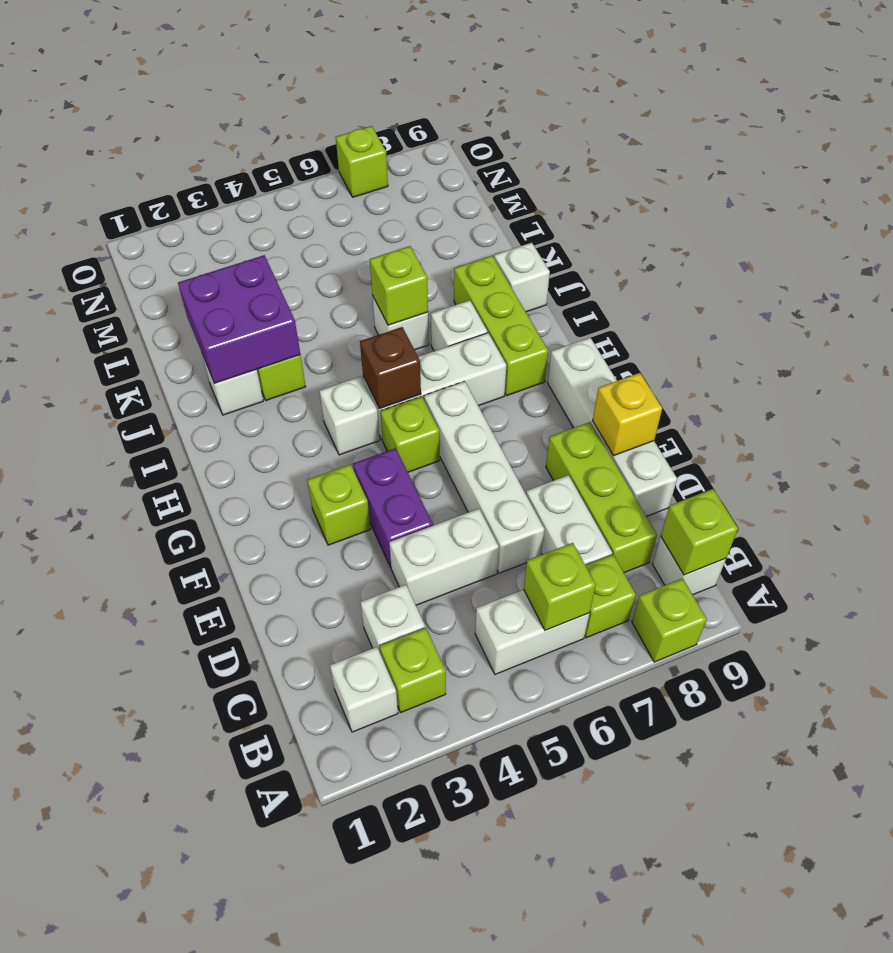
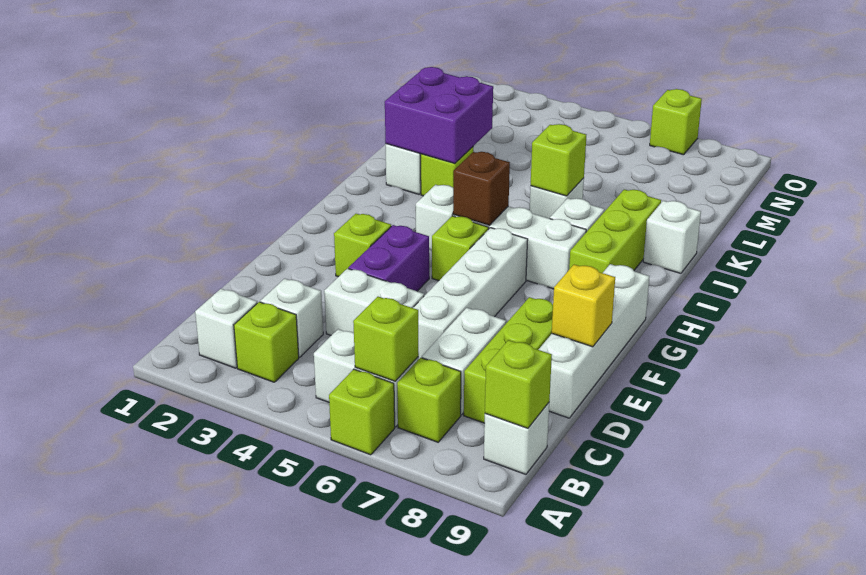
lime brick A8 level 1 -> lime brick A6 level 1

